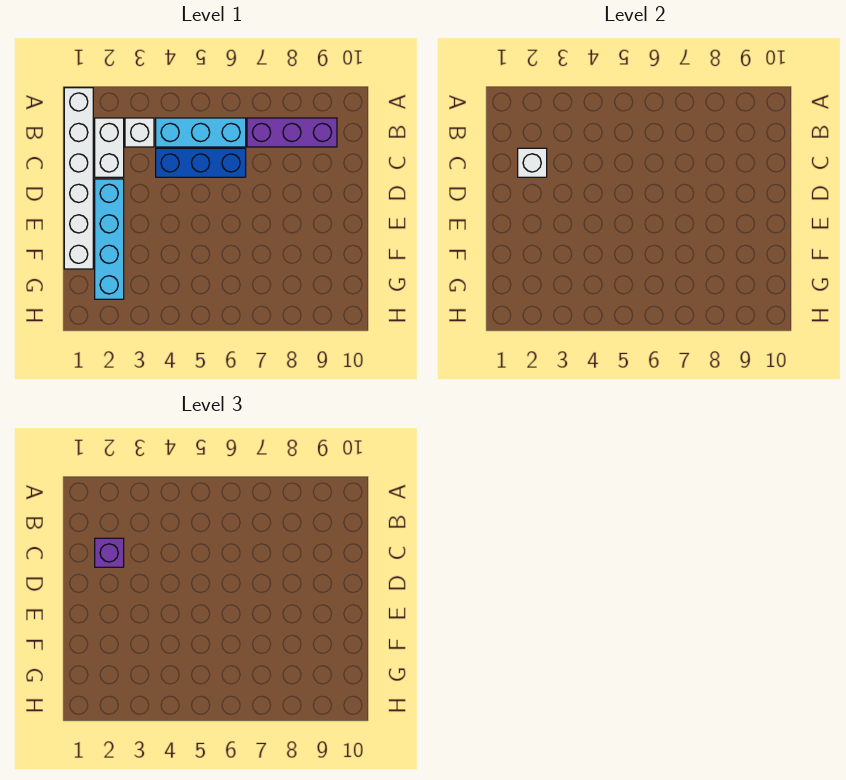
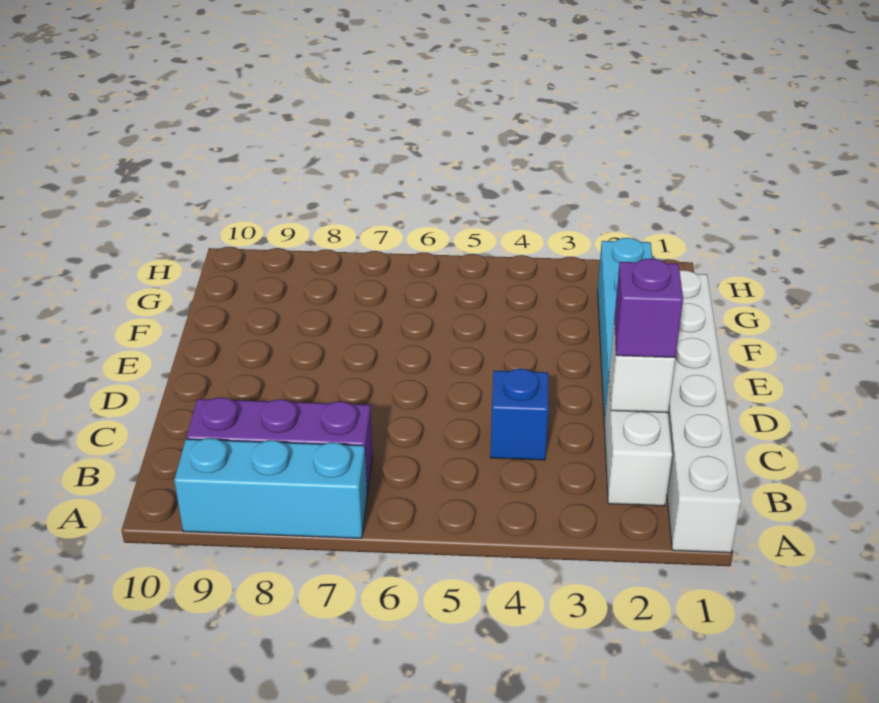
white brick B3 level 1 -> none
cyan brick B4:B6 level 1 -> cyan brick A7:A9 level 1
blue brick C4:C6 level 1 -> blue brick C4 level 1

